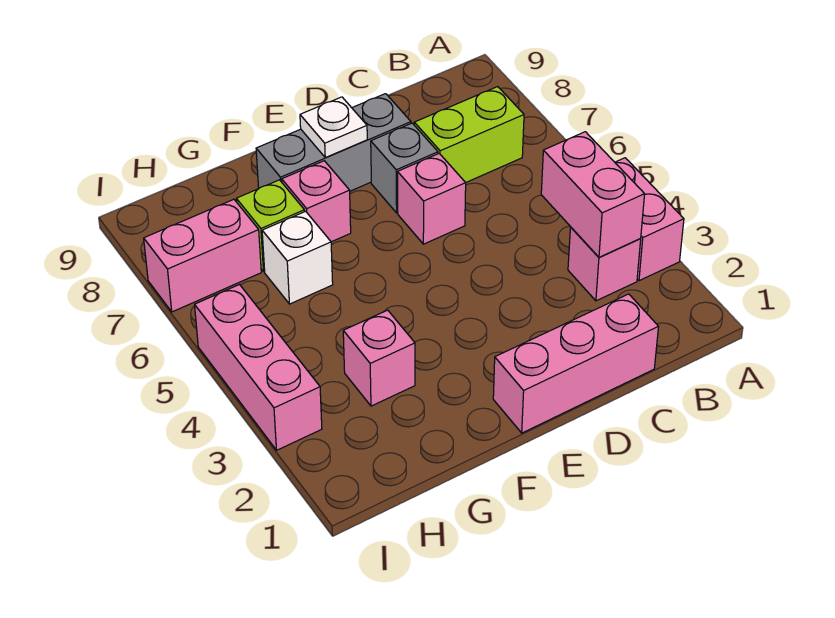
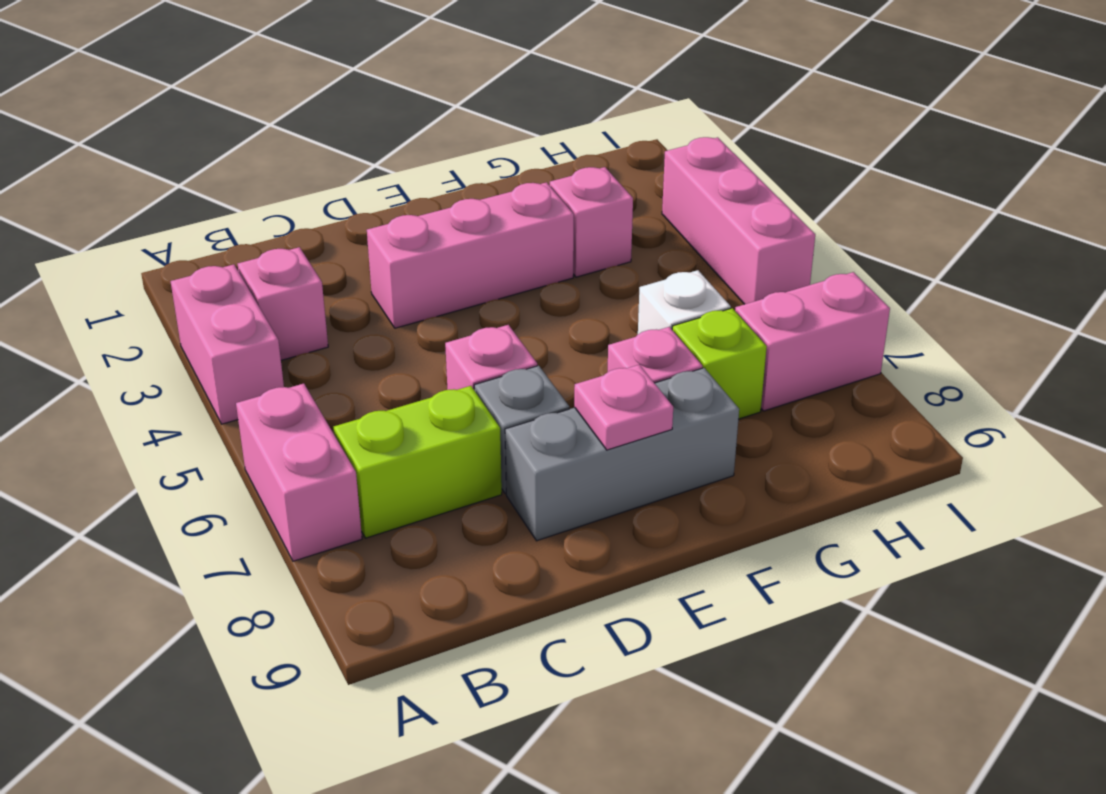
pink brick B3:B4 level 2 -> pink brick A6:A7 level 1
pink brick C1:E1 level 1 -> pink brick D3:F3 level 1
white plate E8 level 2 -> pink plate E8 level 2

